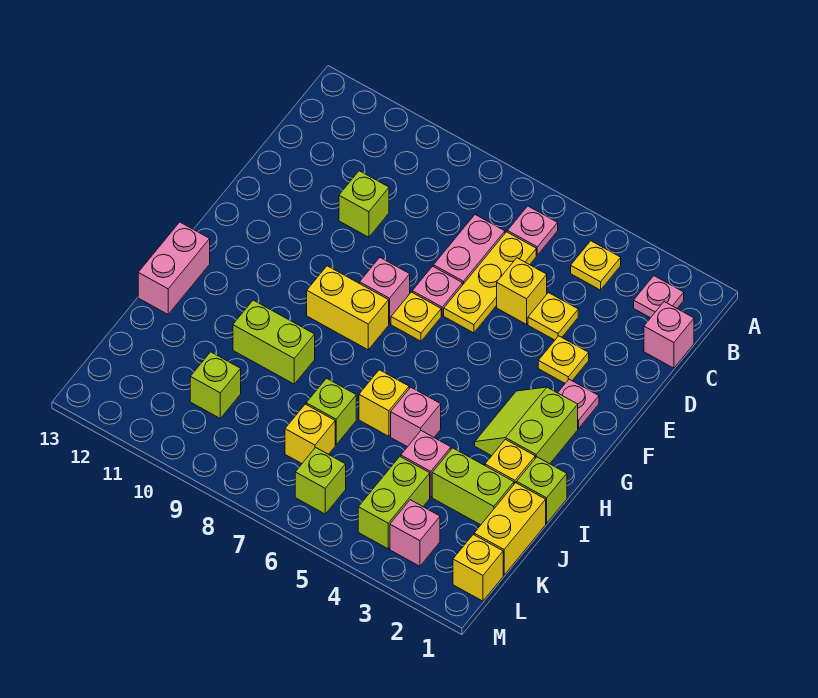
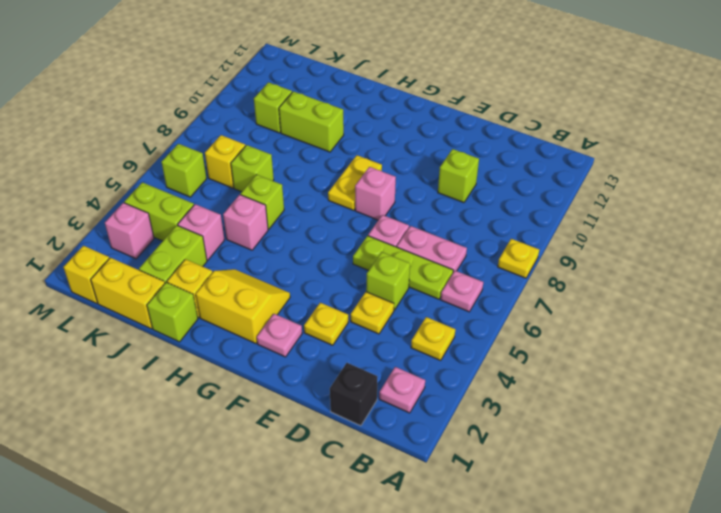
pink brick C1 level 1 -> black brick C1 level 1
yellow plate C6:E6 level 1 -> lime plate C6:E6 level 1
yellow brick D5 level 1 -> lime brick D5 level 1
yellow plate F7 level 1 -> yellow plate A8 level 1
lime slope G2:H3 level 1 top 2 -> yellow slope G2:H3 level 1 top 2
yellow brick G8:G9 level 1 -> yellow plate G8:G9 level 1
pink brick H13:I13 level 1 -> none
yellow brick I6 level 1 -> lime brick I6 level 1
lime brick I9:I10 level 1 -> lime brick I10:J10 level 1

